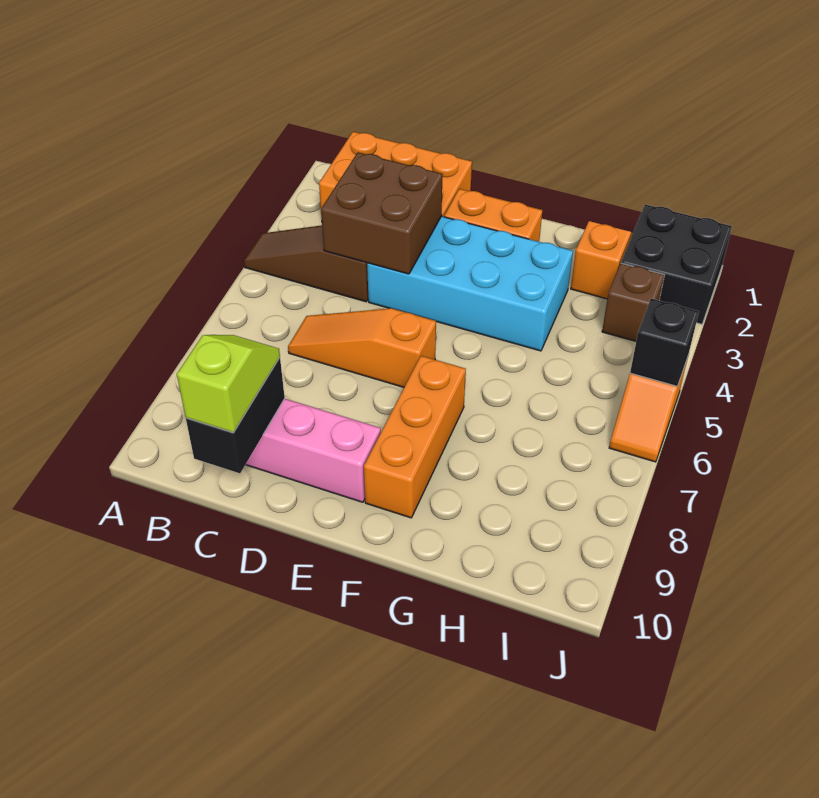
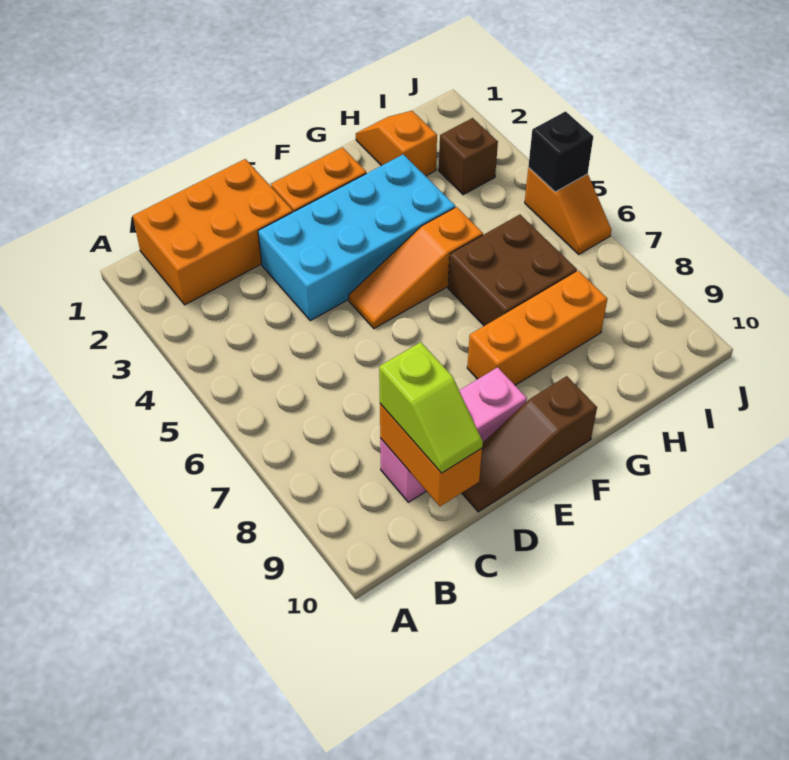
brown slope A4:C4 level 1 top C -> brown slope D10:F10 level 1 top F
brown brick C3:D4 level 2 -> brown brick G6:H7 level 1
orange slope C6:E6 level 1 top E -> orange slope E5:G5 level 1 top G
black brick C9:C10 level 2 -> orange brick C9:C10 level 2
lime slope C9:C10 level 3 top 10 -> lime slope C9:C10 level 3 top 9
orange brick F7:F9 level 1 -> orange brick F8:H8 level 1
black brick I1:J2 level 1 -> none

